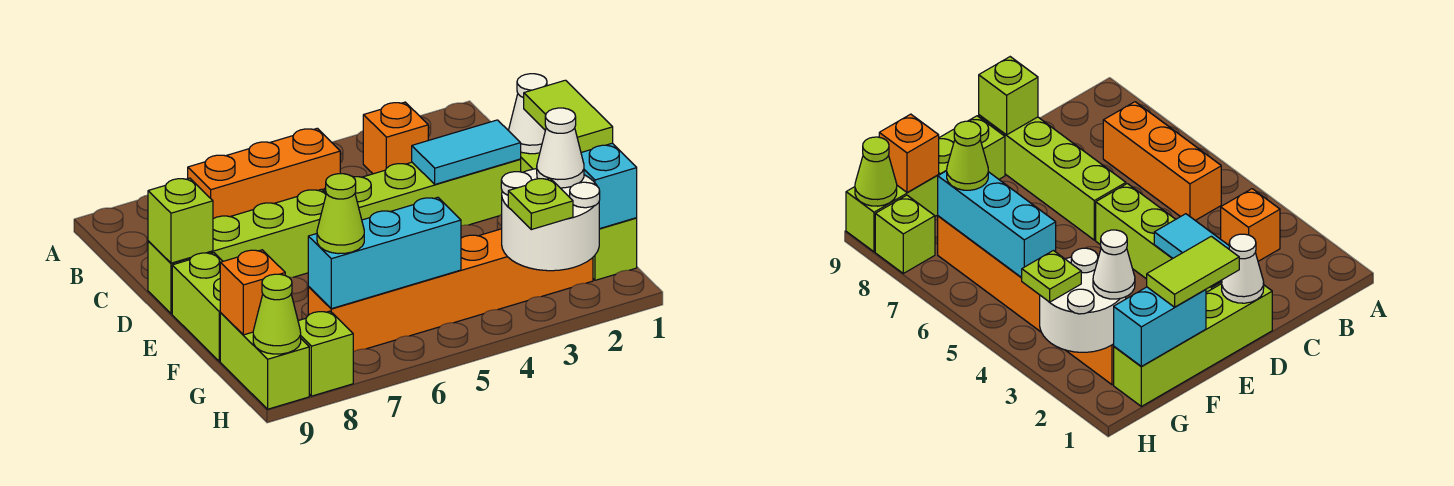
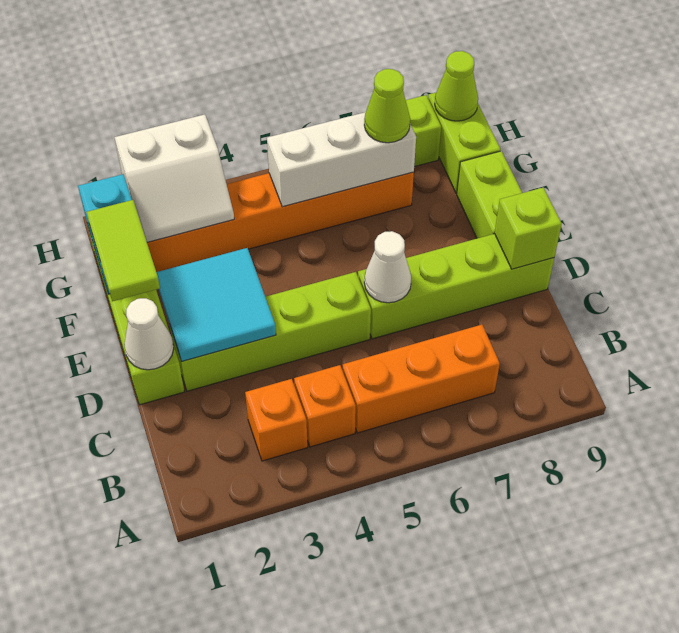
cyan tile D2:D3 level 2 -> cyan tile D2:E3 level 2
white round brick G2:H3 level 2 -> white slope G2:H3 level 2 top H
white cone G2 level 3 -> white cone D6 level 2
cyan brick G5:G7 level 2 -> white brick G5:G7 level 2
orange brick G9 level 2 -> orange brick B4 level 1
lime plate H3 level 3 -> none

